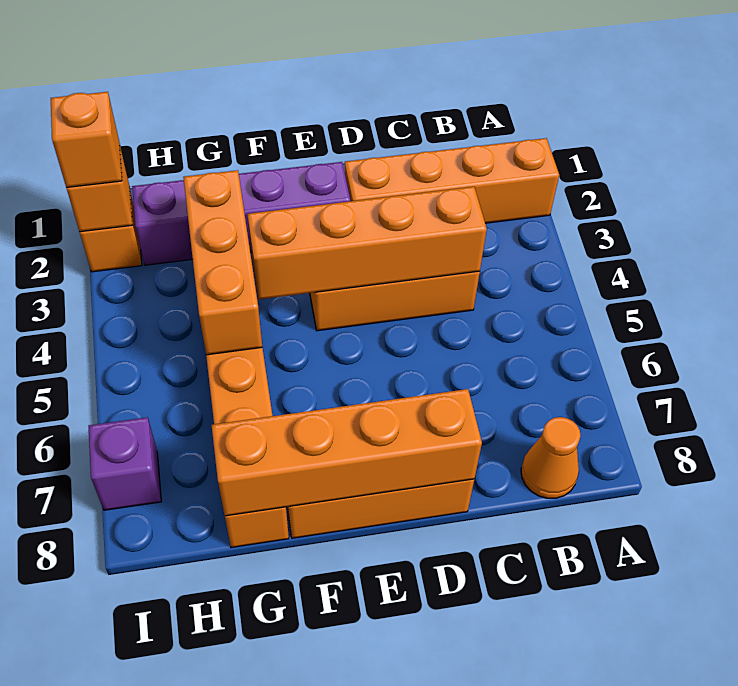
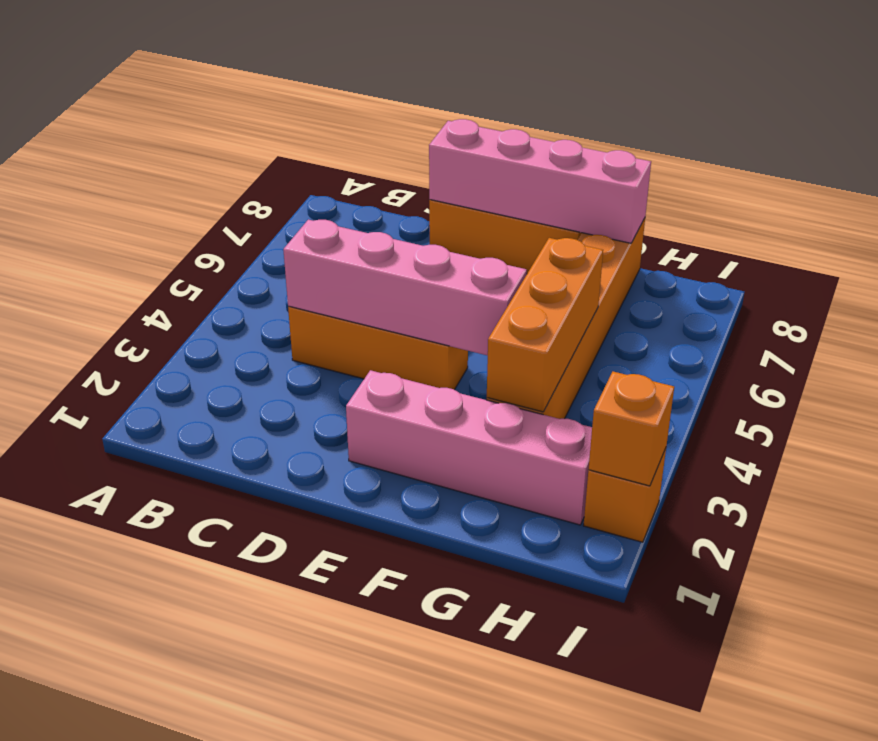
orange brick A2:D2 level 1 -> none
orange cone B8 level 1 -> none
orange brick C4:F4 level 2 -> pink brick C4:F4 level 2
orange brick D8:G8 level 2 -> pink brick D8:G8 level 2
purple brick E2:H2 level 1 -> pink brick E2:H2 level 1
orange brick I2 level 3 -> none
purple brick I7 level 1 -> none

